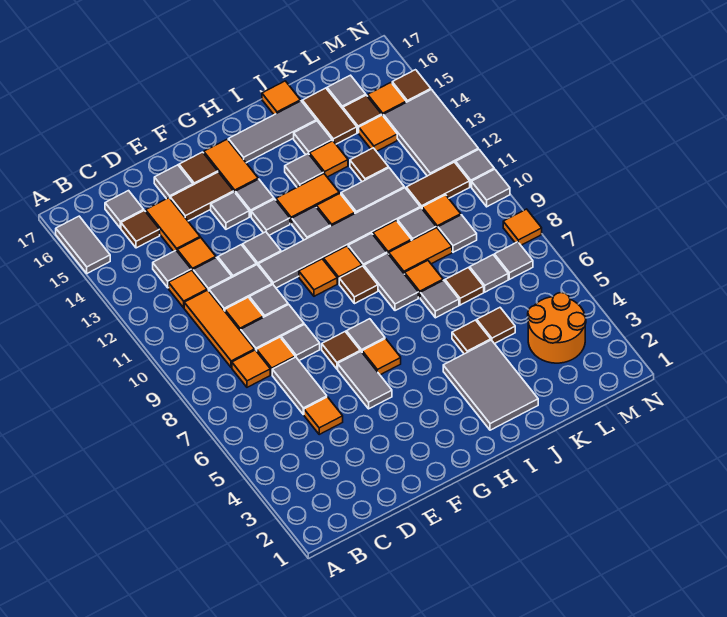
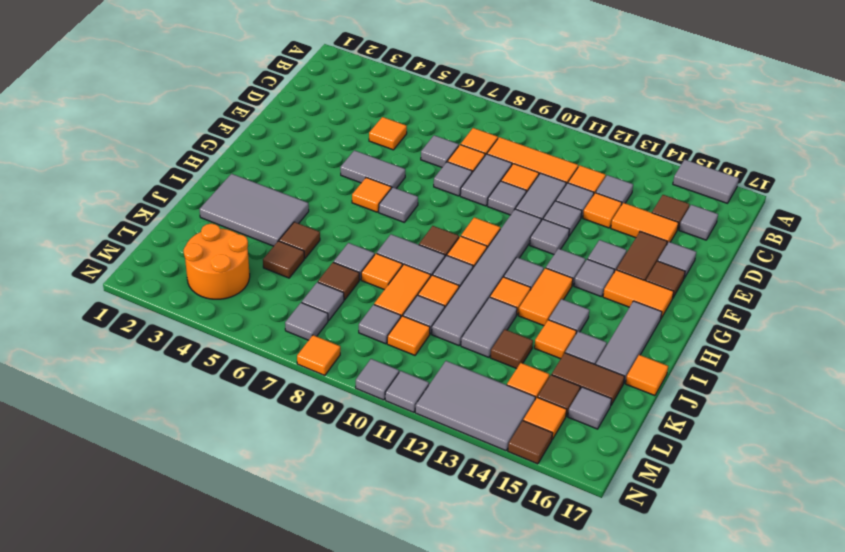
grey tile D6:D7 level 1 -> grey tile D7 level 1
brown tile F7 level 1 -> none
brown tile L11:M11 level 1 -> none

